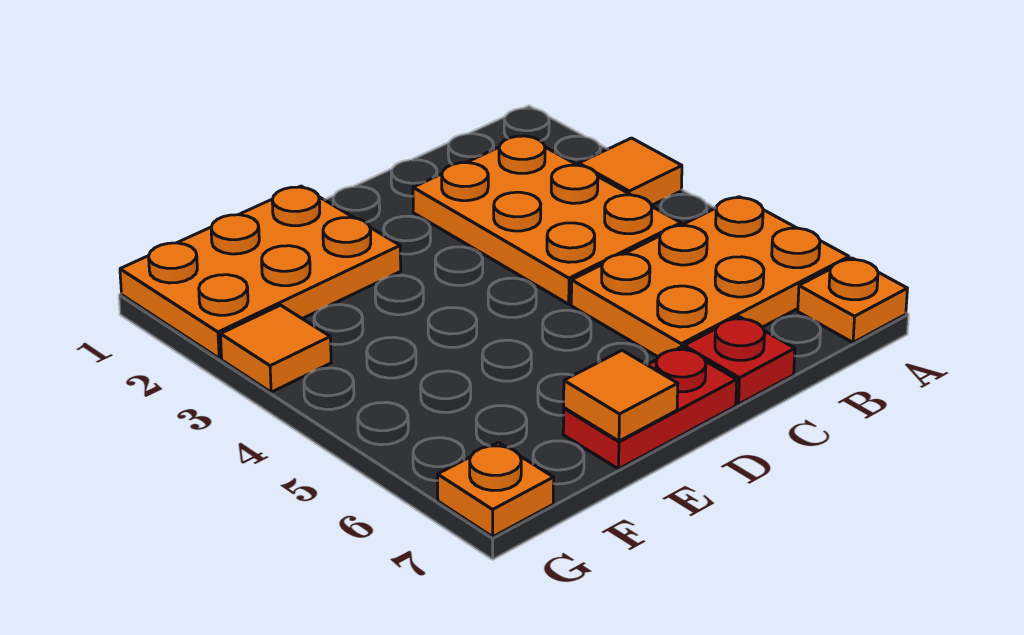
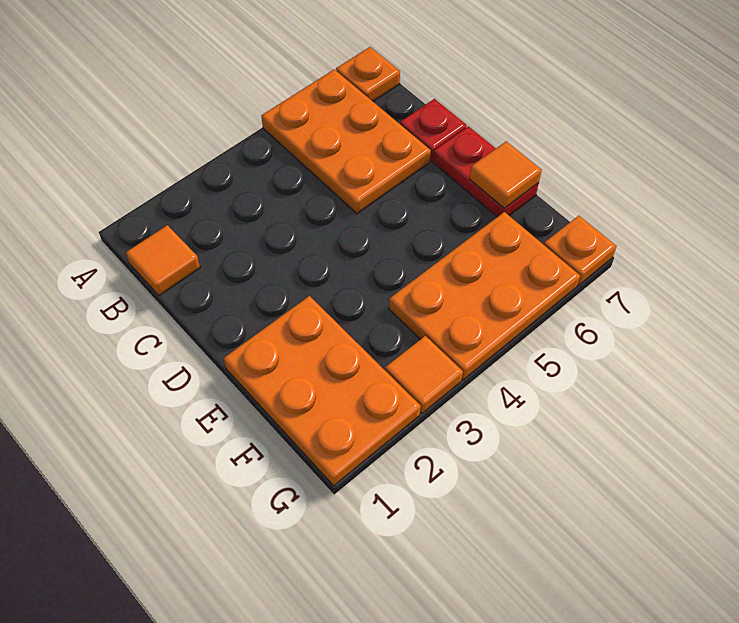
orange tile A3 level 1 -> orange tile B1 level 1
orange plate B2:C4 level 1 -> orange plate F4:G6 level 1

